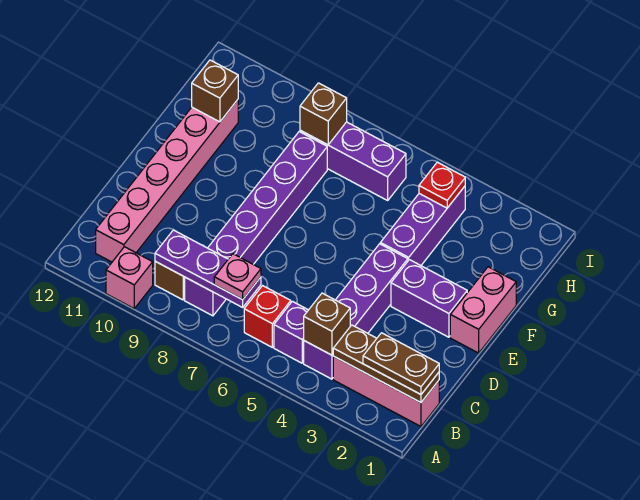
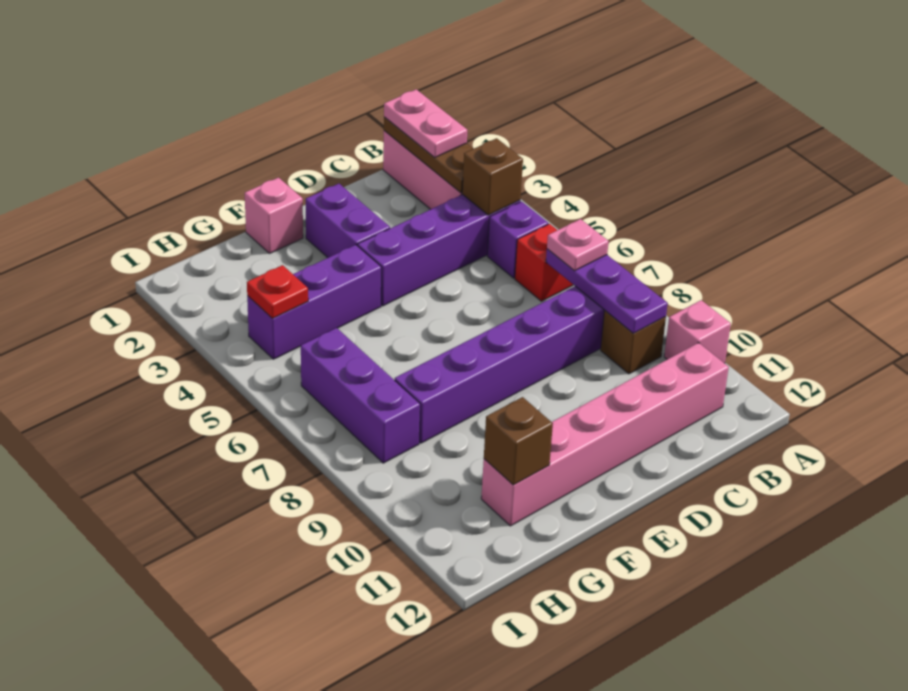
brown plate B1:B2 level 3 -> pink plate B1:B2 level 3
pink brick E1:F1 level 1 -> pink brick F1 level 1
brown brick H8 level 2 -> none

